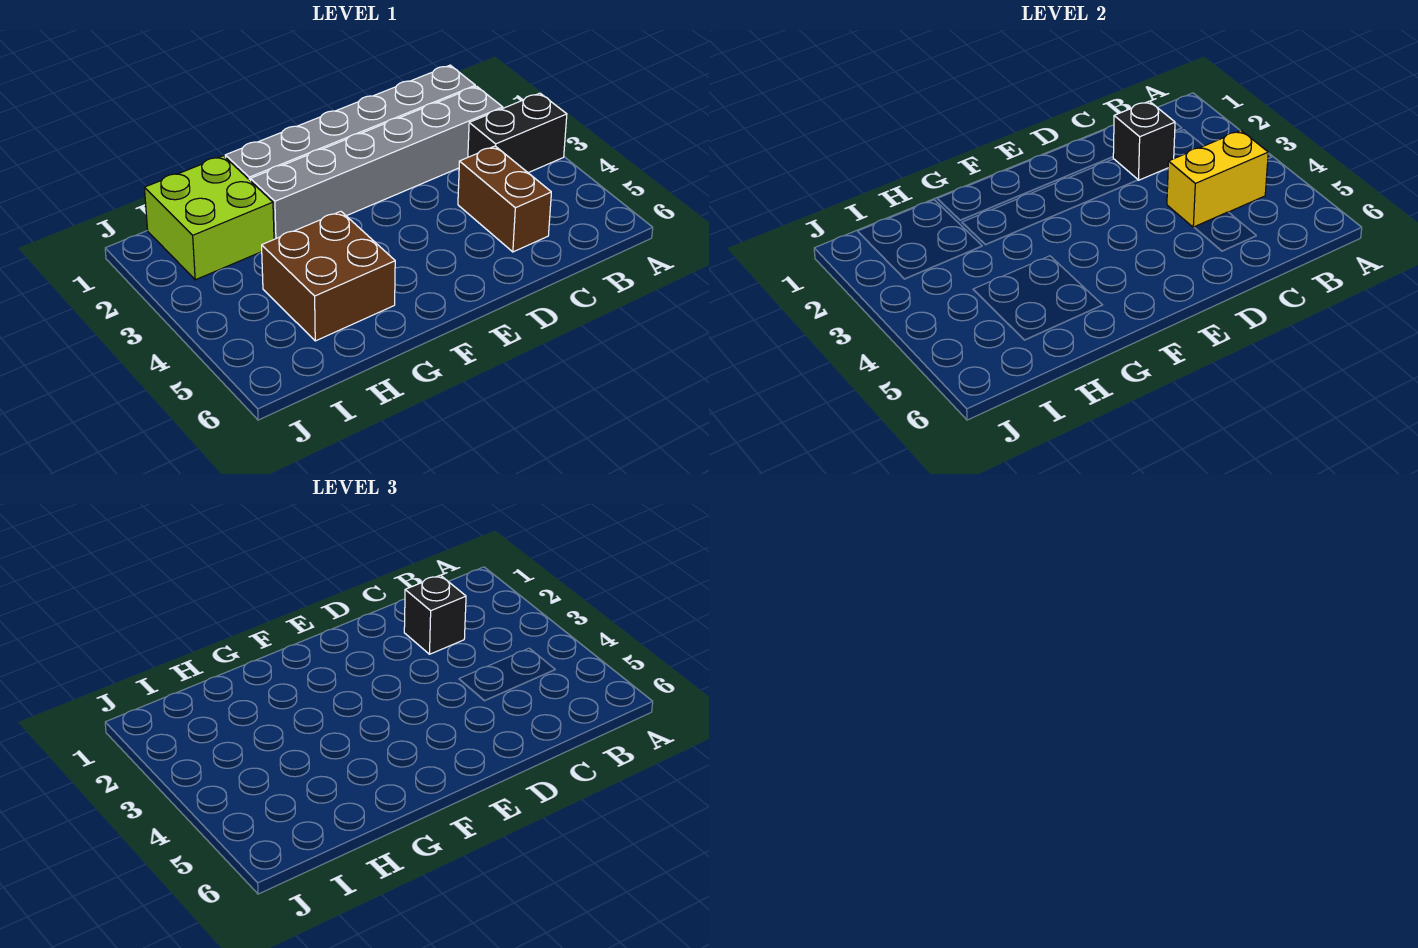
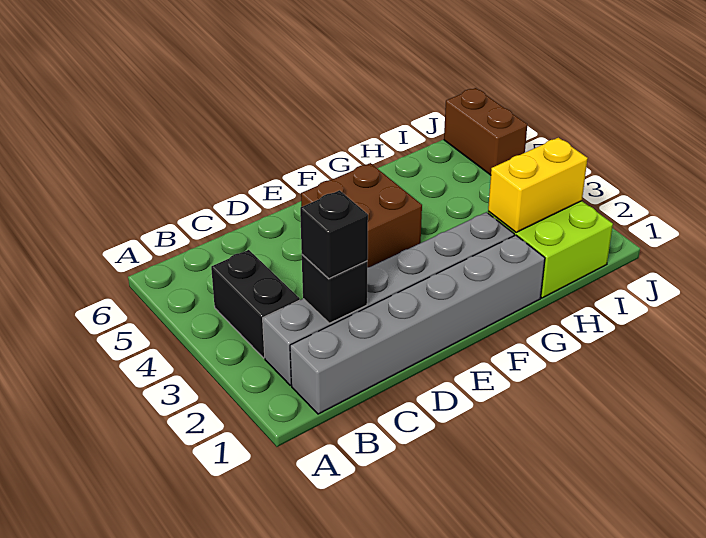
black brick A3:B3 level 1 -> black brick B3:B4 level 1
yellow brick B4:C4 level 2 -> yellow brick H2:I2 level 2
brown brick C4:C5 level 1 -> brown brick J5:J6 level 1
brown brick G4:H5 level 1 -> brown brick E4:F5 level 1

